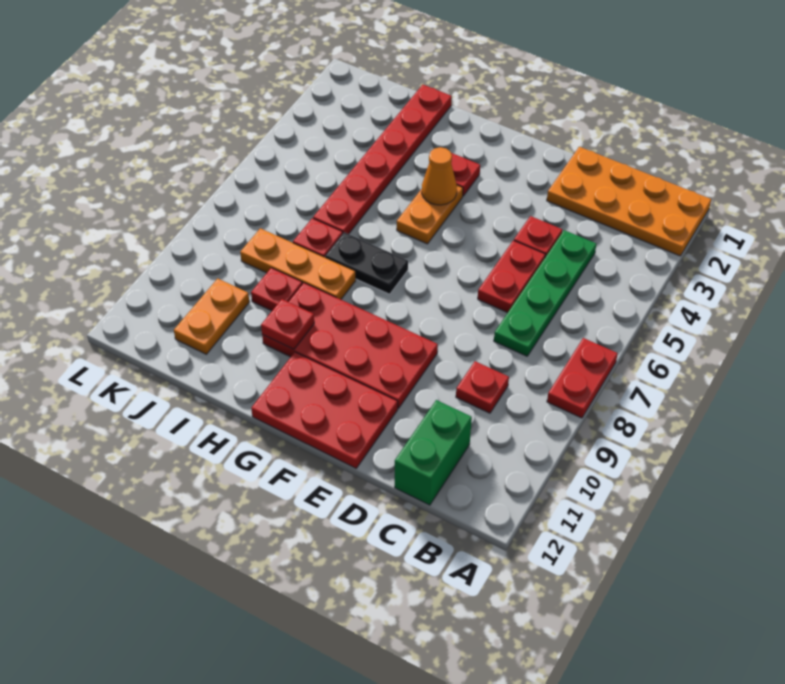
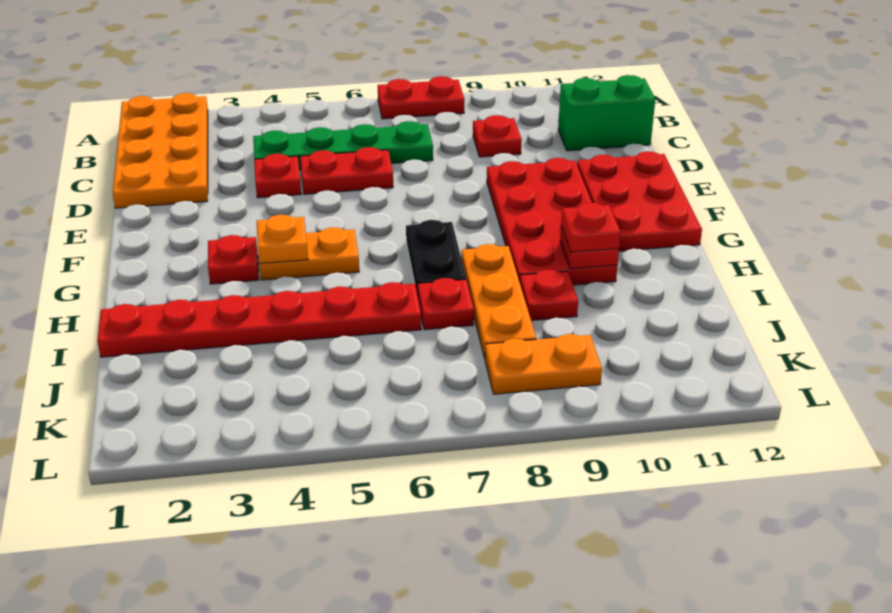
orange cone G4 level 2 -> orange plate G4 level 2
none -> red plate H10 level 3
orange plate J10:J11 level 1 -> orange plate K8:K9 level 1

